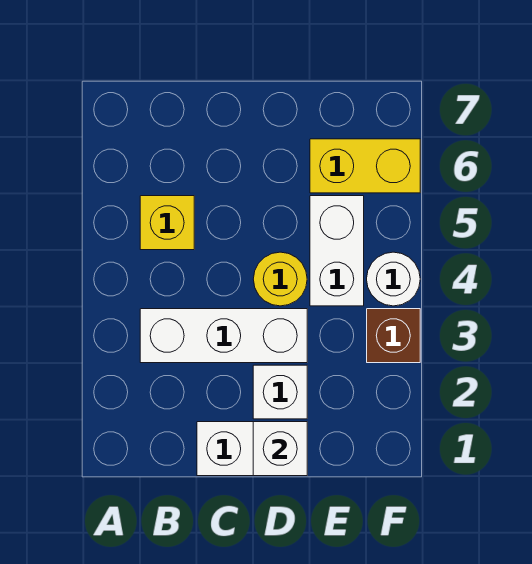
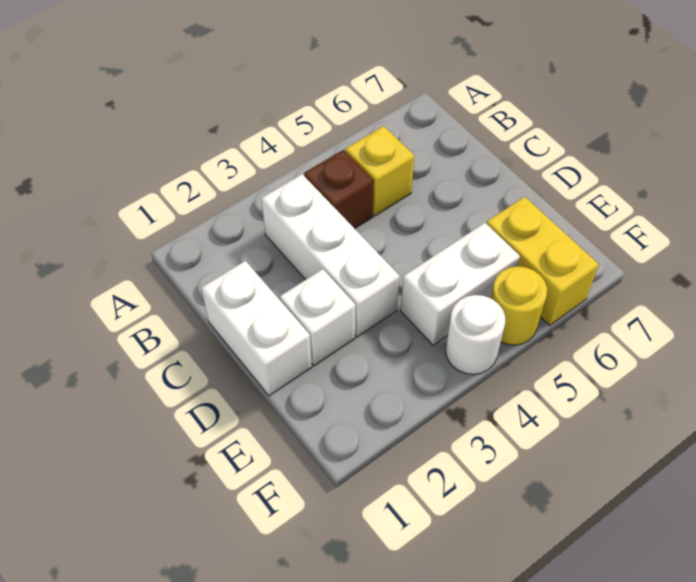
white brick D1 level 2 -> none
yellow round brick D4 level 1 -> yellow round brick F5 level 1
brown brick F3 level 1 -> brown brick B4 level 1

